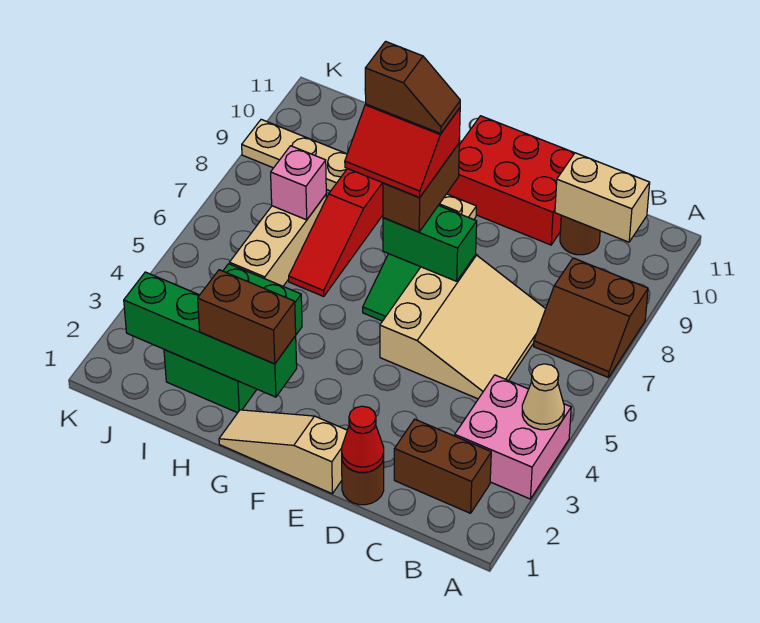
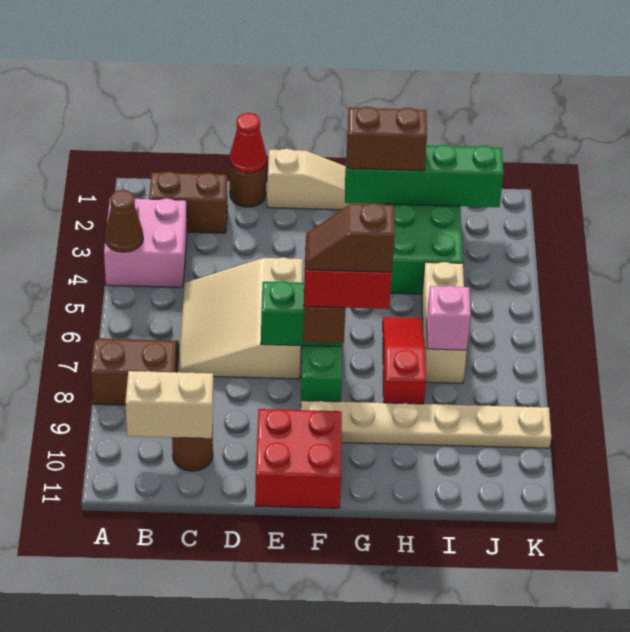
tan cone A4 level 2 -> brown cone A4 level 2
red brick D10:F11 level 1 -> red brick E10:F11 level 1

